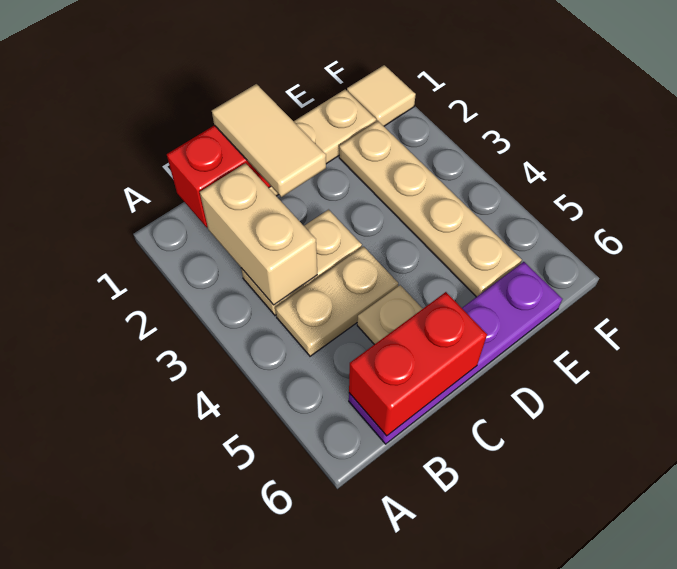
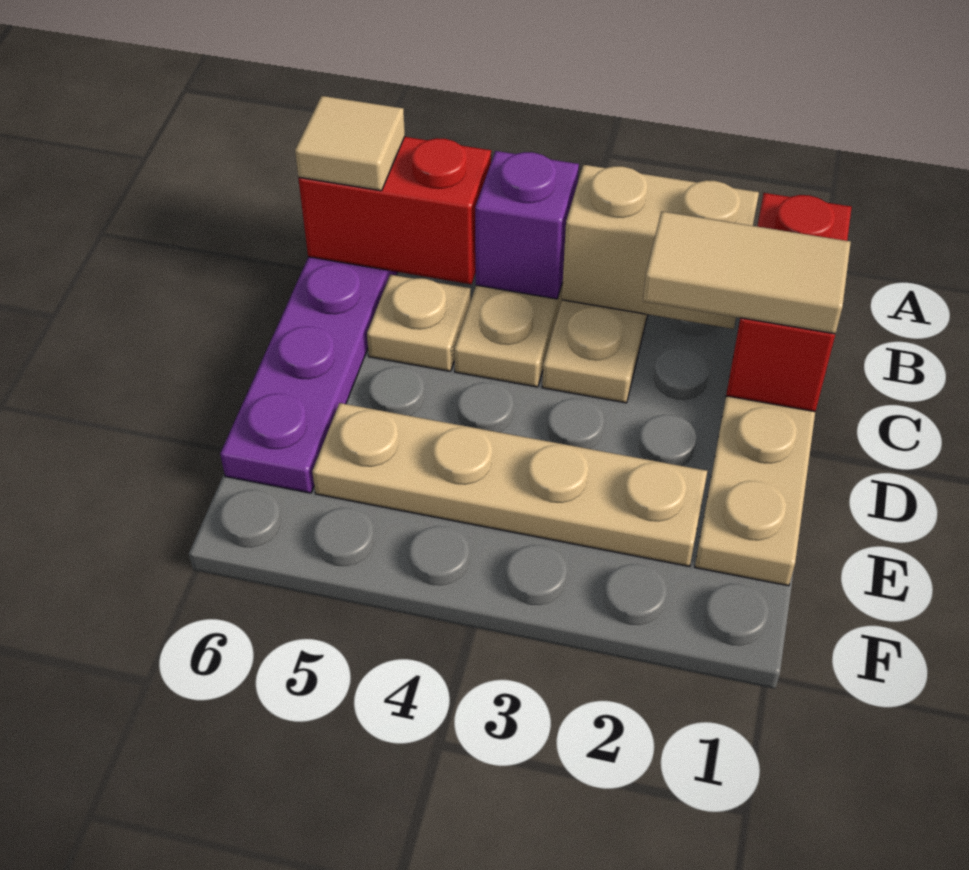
none -> purple brick B4 level 2
red brick B6:C6 level 2 -> red brick B5:B6 level 2
tan tile F1 level 1 -> tan tile B6 level 3

